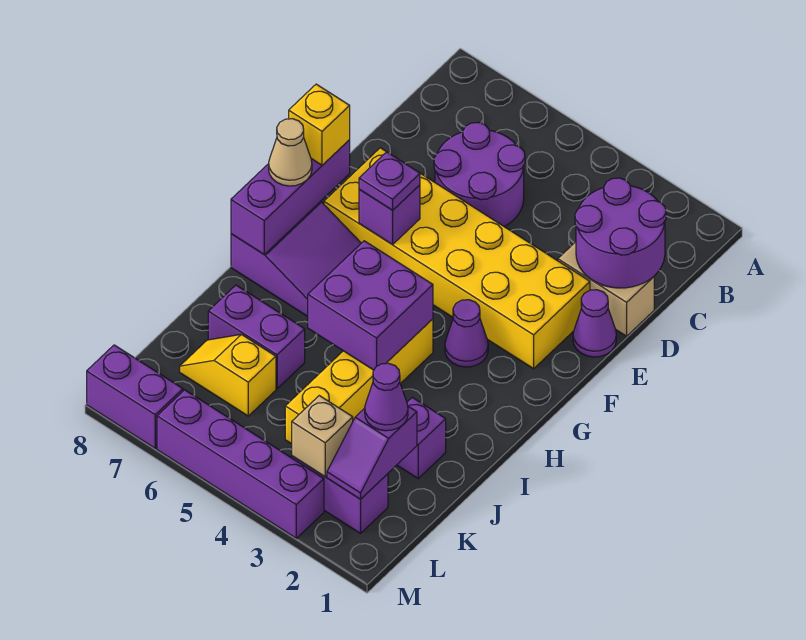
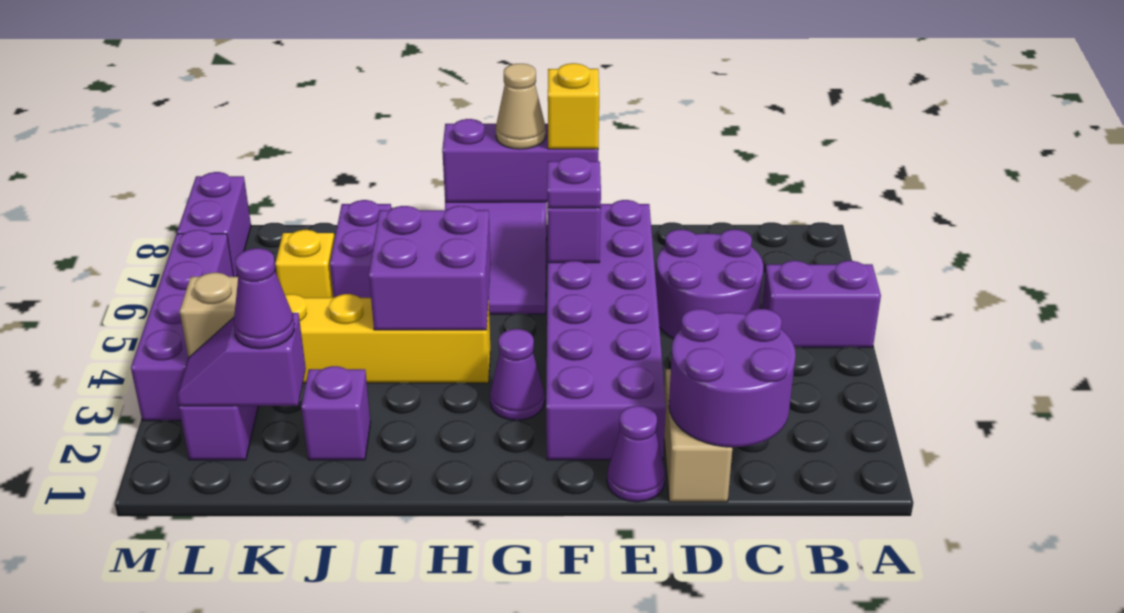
none -> purple brick A5:B5 level 1
yellow brick E2:F7 level 1 -> purple brick E2:F7 level 1

